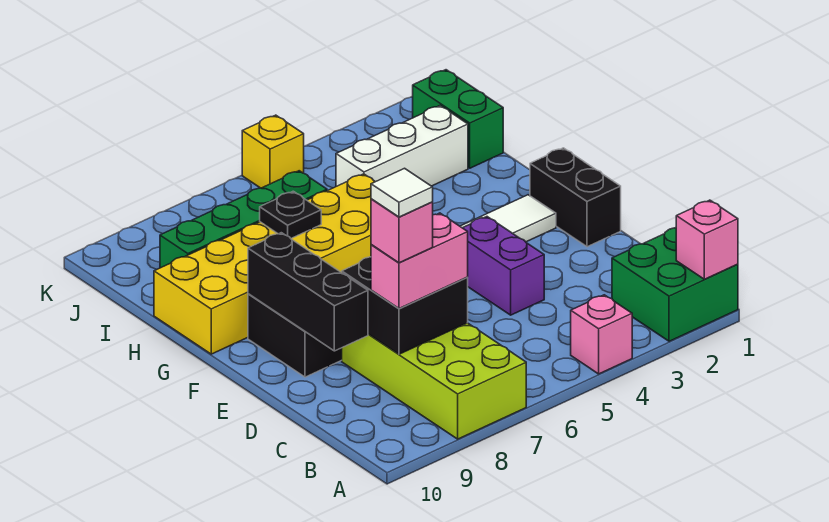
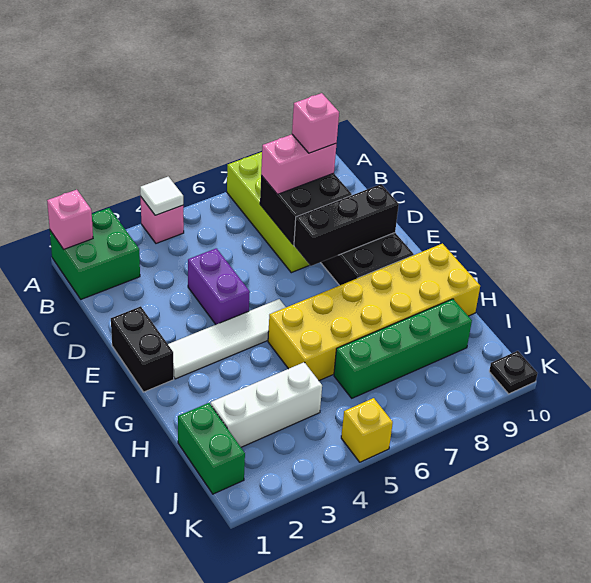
white tile C8 level 5 -> white tile A4 level 2
black brick D9:F9 level 2 -> black brick E7:E9 level 2
black plate H7 level 2 -> black plate K10 level 1

